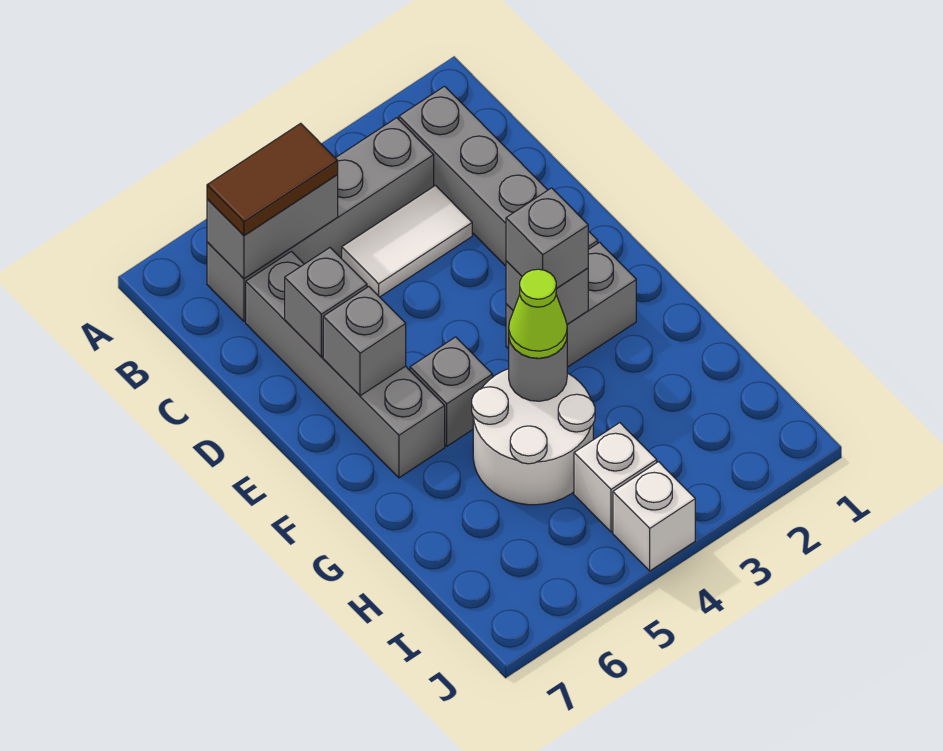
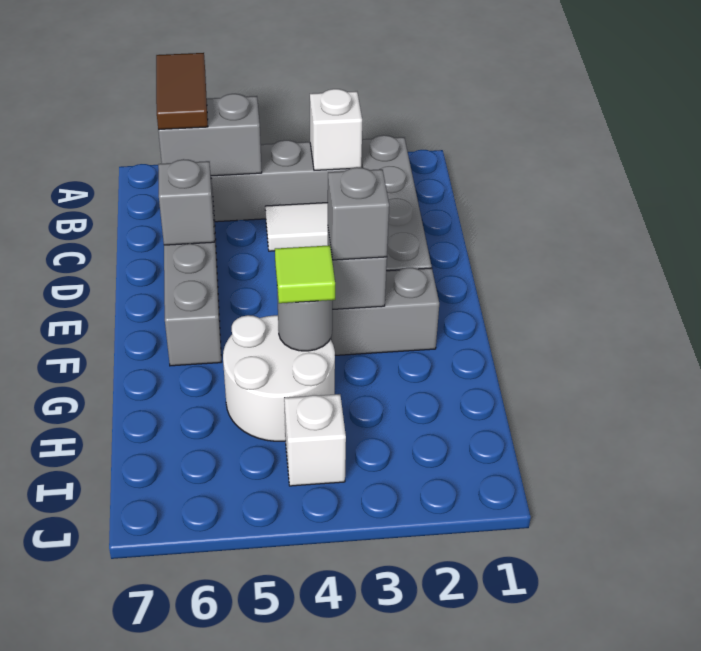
brown tile B5:B6 level 3 -> brown tile A6:B6 level 3
grey brick E6 level 2 -> none
grey brick F5 level 1 -> none
lime cone G4 level 3 -> lime tile G4 level 3
white brick J4 level 1 -> white brick B3 level 2

